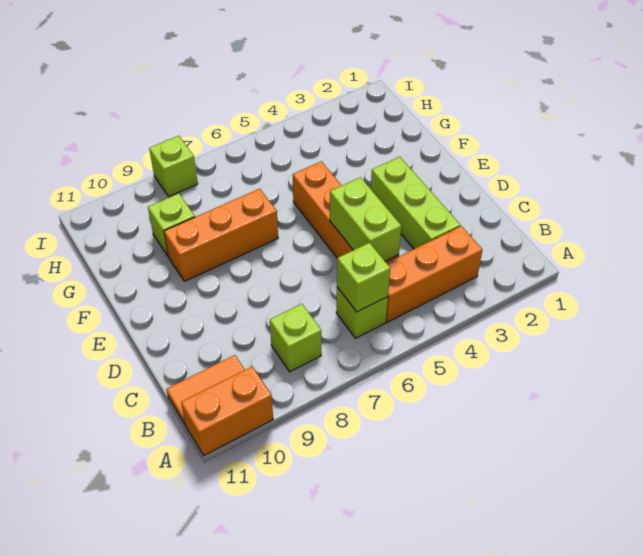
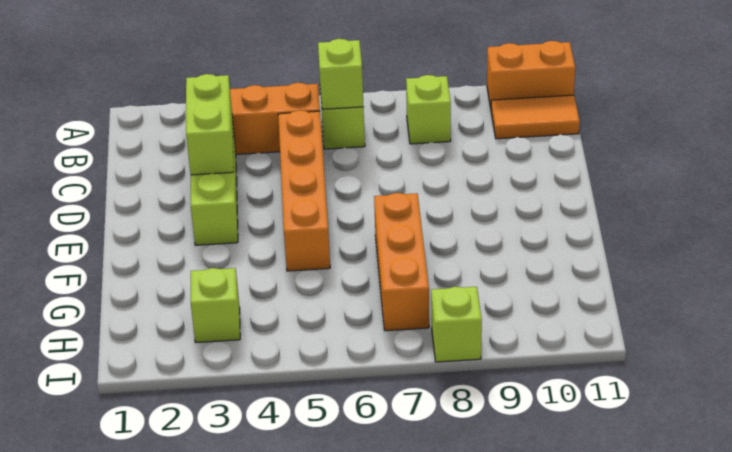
lime brick C5:D5 level 2 -> lime brick C3:D3 level 2
orange brick F7:F9 level 1 -> orange brick F7:H7 level 1
lime brick G9 level 1 -> lime brick H3 level 1

